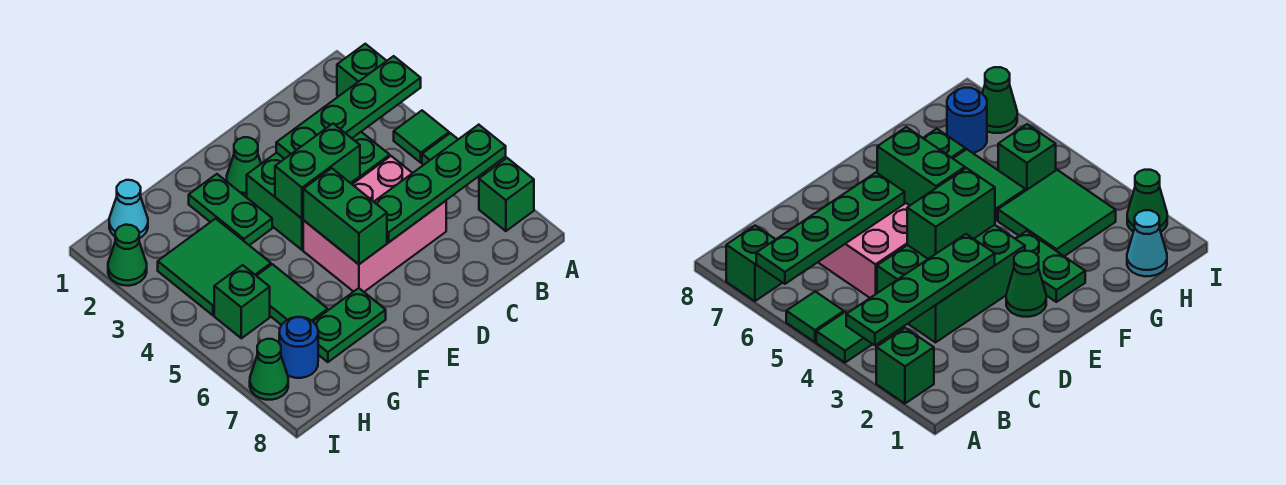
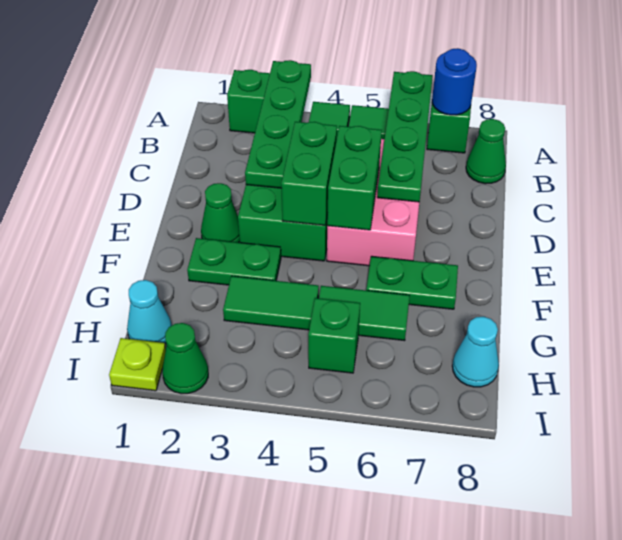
green brick E5:E6 level 2 -> green brick D5:E5 level 2
green plate F7:G7 level 1 -> green plate F6:F7 level 1
green tile G3:H4 level 1 -> green tile G3:G4 level 1
blue round brick H7 level 1 -> blue round brick A7 level 2
none -> cyan cone H8 level 1
none -> lime plate I1 level 1
green cone I7 level 1 -> green cone B8 level 1

